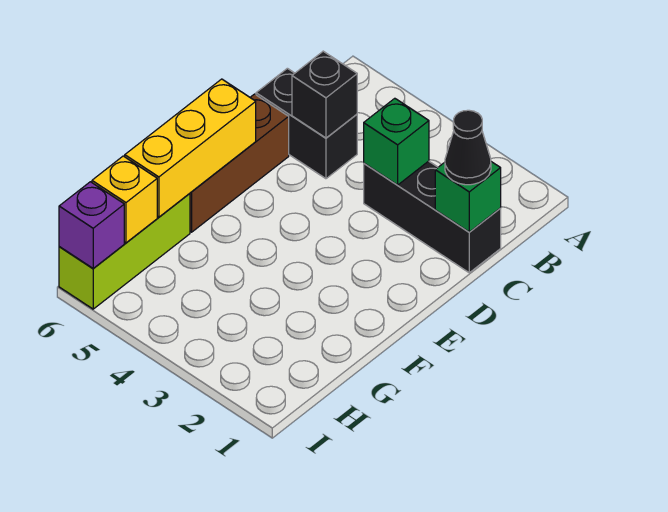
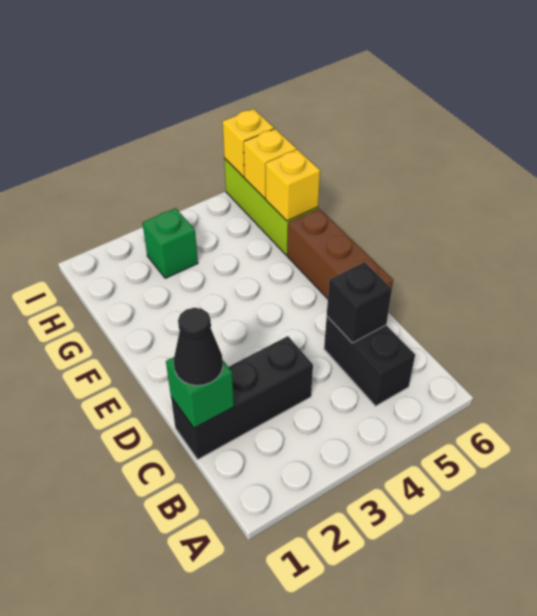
green brick C3 level 2 -> green brick H3 level 1
black brick C5:C6 level 1 -> black brick B5:C5 level 1
yellow brick E6:G6 level 2 -> yellow brick G6 level 2
purple brick I6 level 2 -> yellow brick I6 level 2

